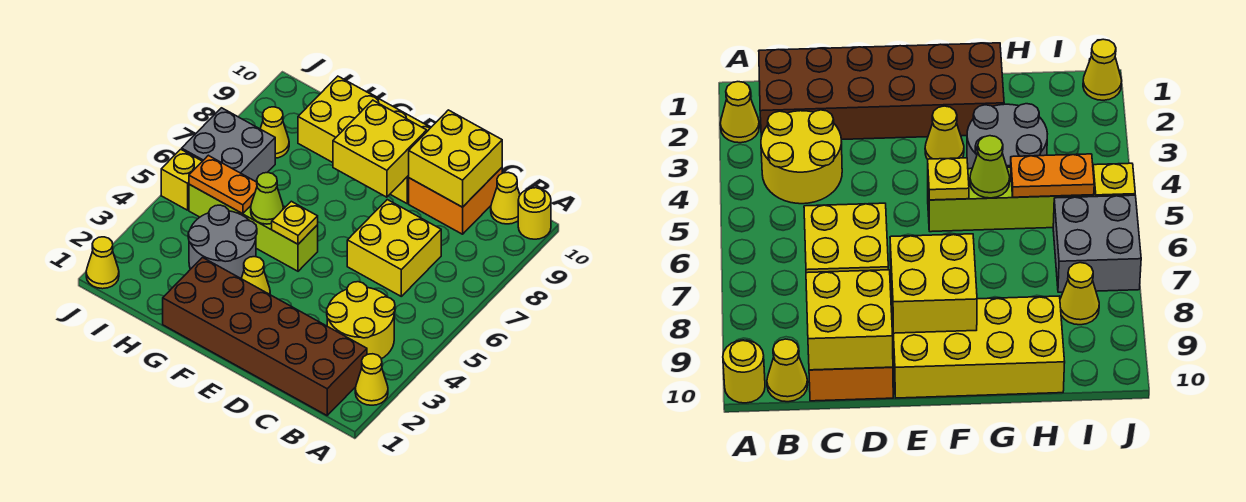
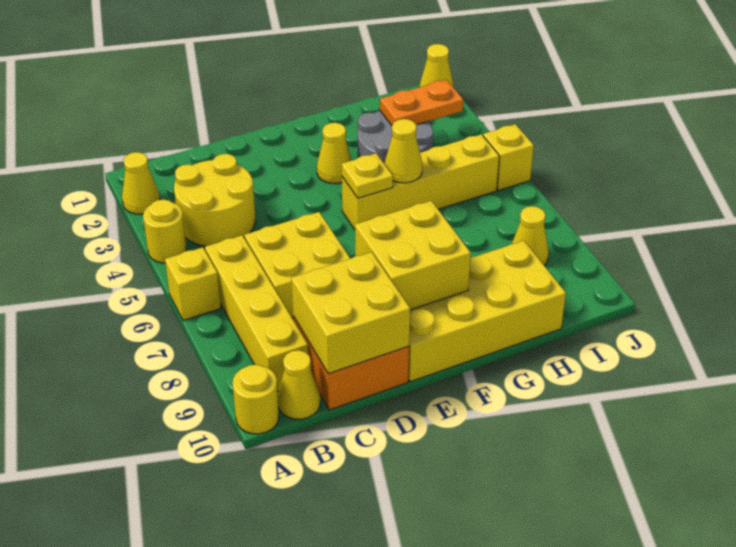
none -> yellow round brick A4 level 1
none -> yellow brick A6 level 1
brown brick B1:G2 level 1 -> none
none -> yellow brick B6:B9 level 1
lime brick F5:I5 level 1 -> yellow brick F5:I5 level 1
lime cone G5 level 2 -> yellow cone G5 level 2
orange plate H5:I5 level 2 -> orange plate H3:I3 level 2
grey brick I6:J7 level 1 -> none

